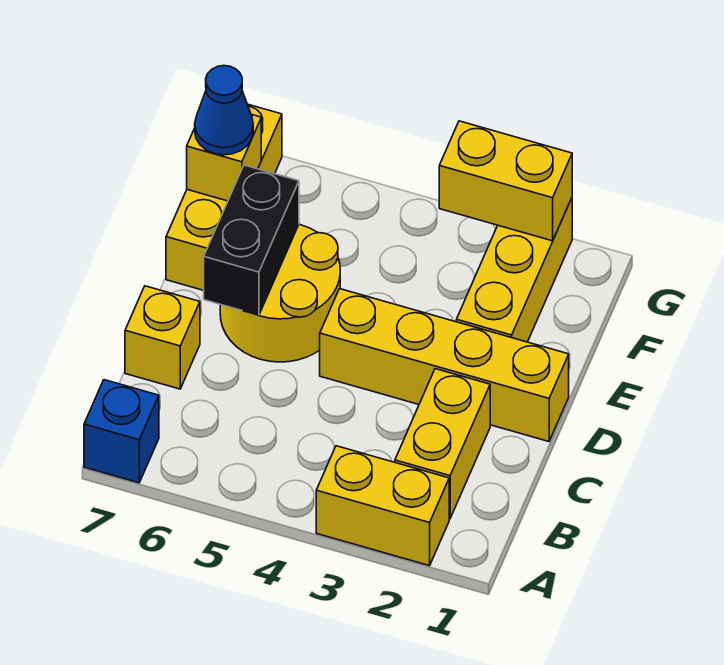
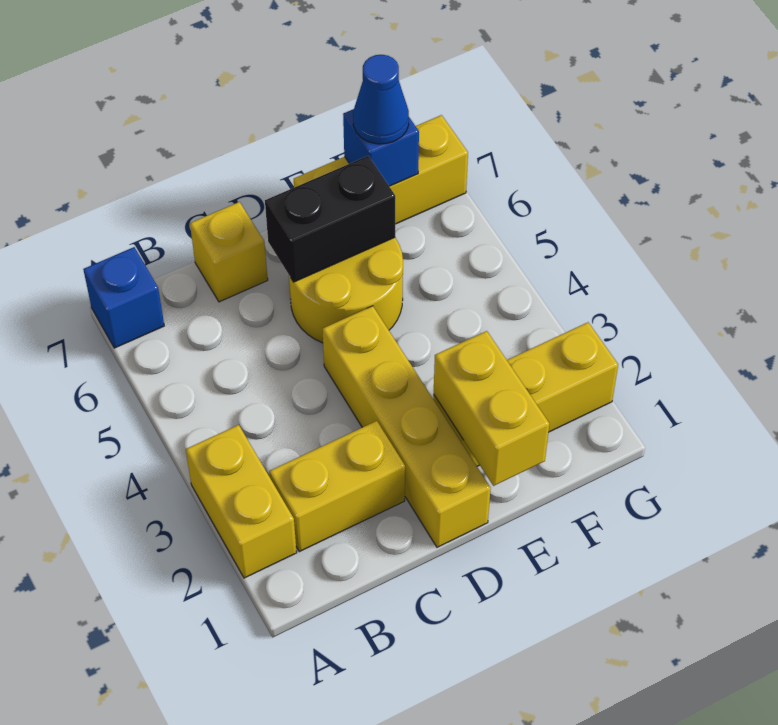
yellow brick F7 level 2 -> blue brick F7 level 2
yellow brick G2:G3 level 2 -> yellow brick E1:E2 level 2

